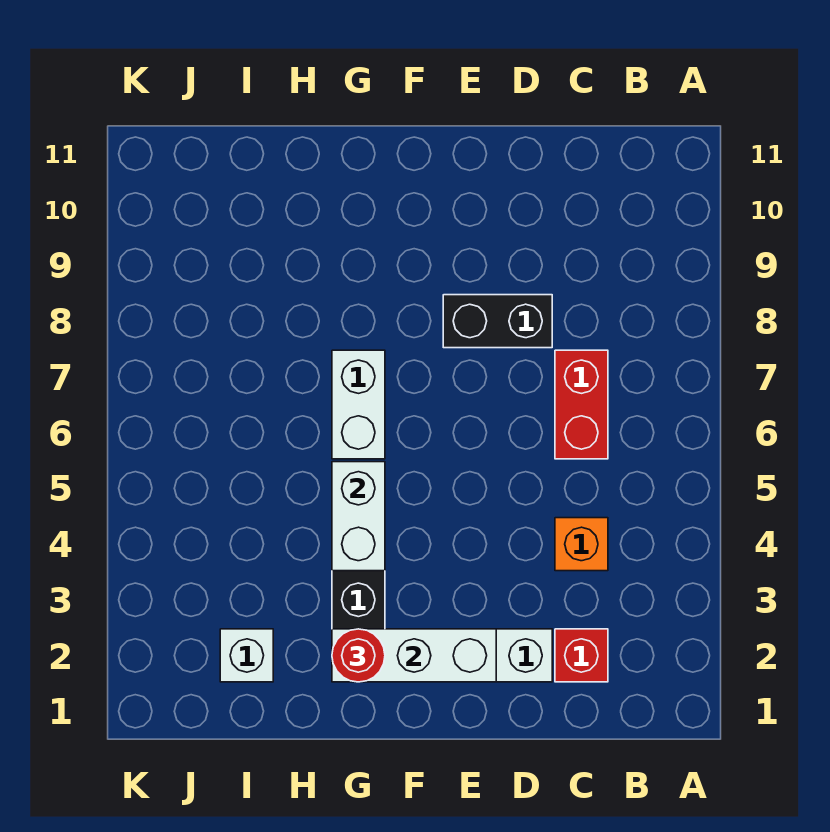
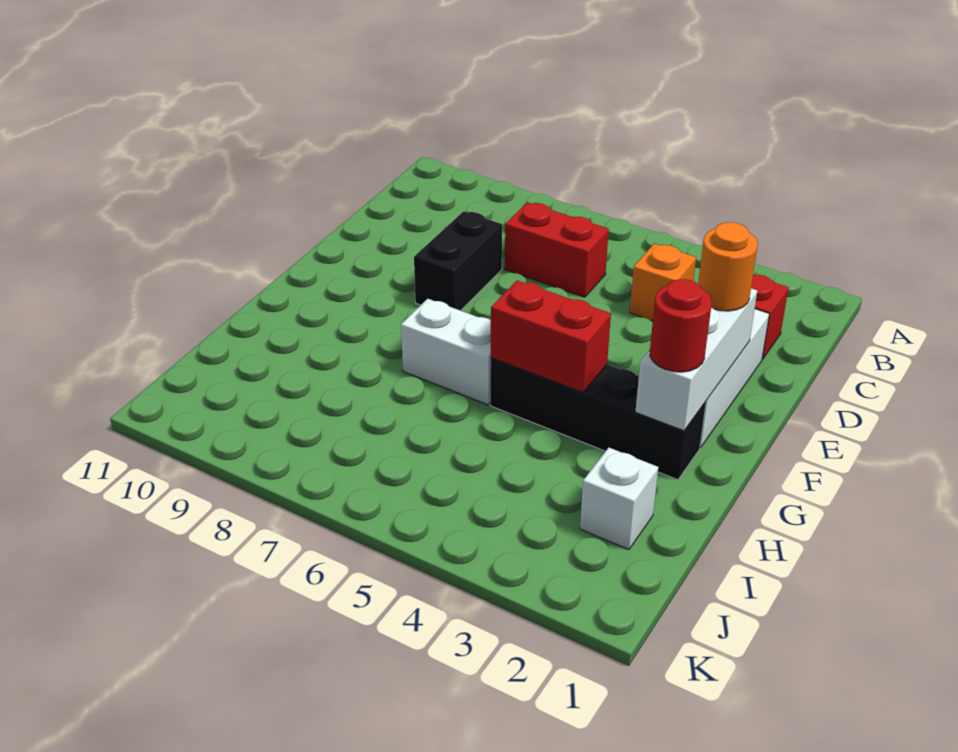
none -> orange round brick E2 level 3
white brick G4:G5 level 2 -> red brick G4:G5 level 2

